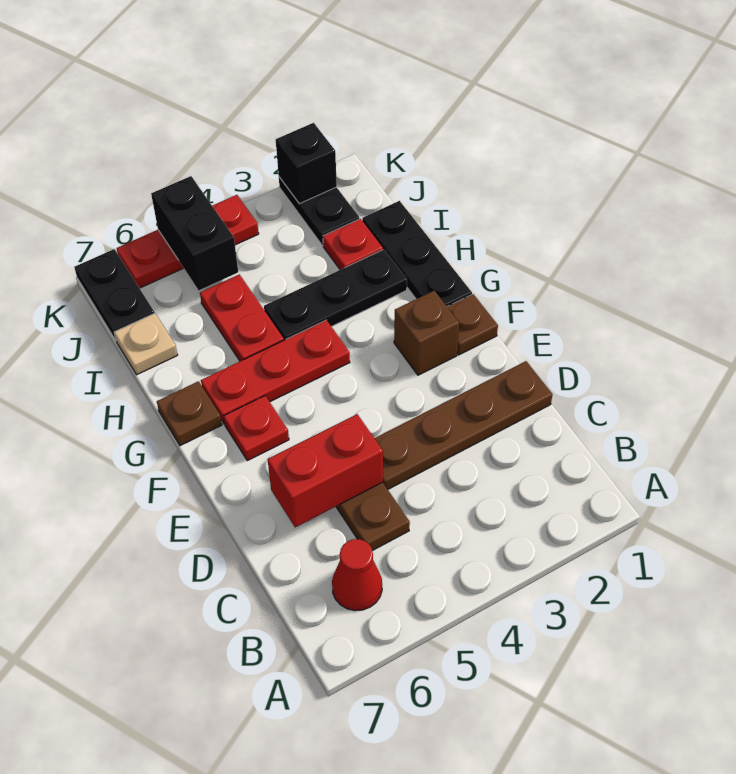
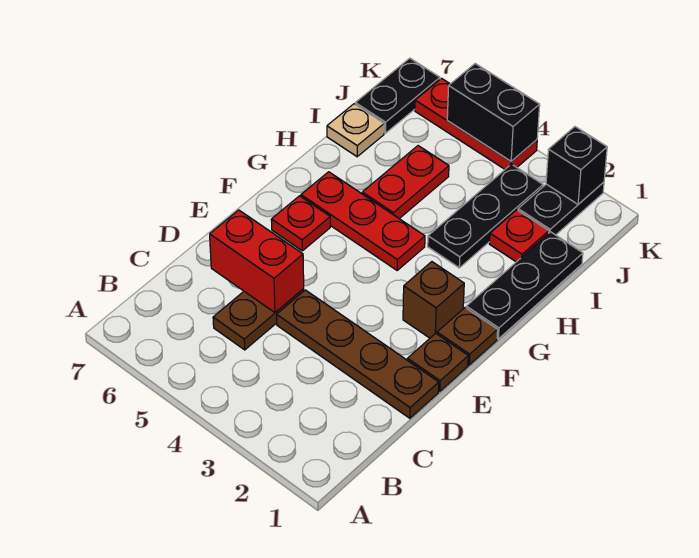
red cone B6 level 1 -> none
brown plate G7 level 1 -> brown plate E1 level 1
black plate H2:H4 level 1 -> black plate H3:J3 level 1
black brick J5:K5 level 2 -> black brick K4:K5 level 2

